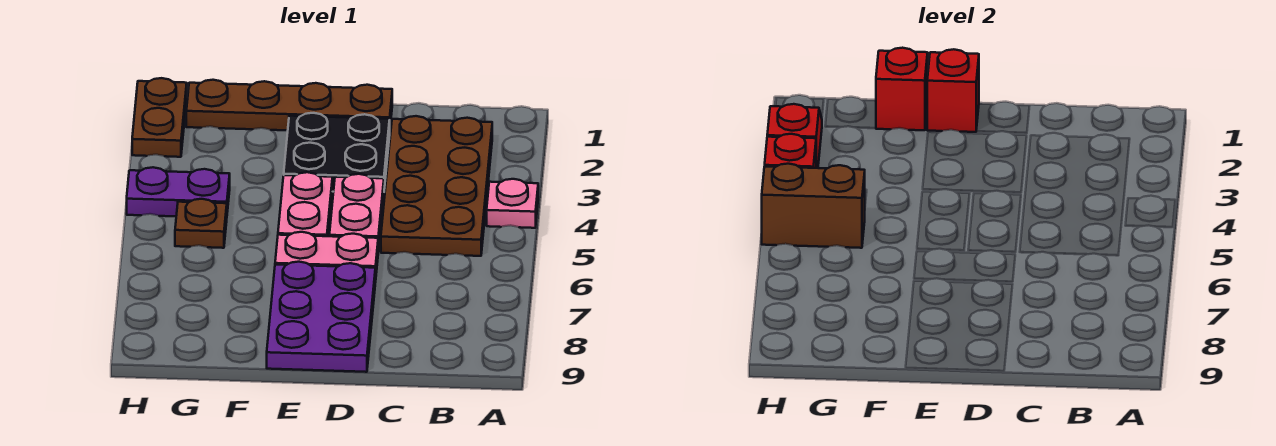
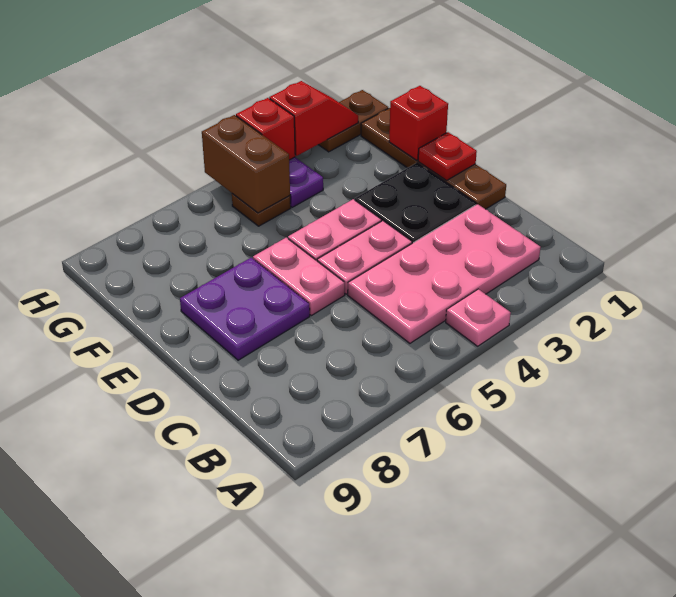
brown plate B2:C5 level 1 -> pink plate B2:C5 level 1
purple plate D7:E9 level 1 -> purple plate D7:E8 level 1
red brick E1 level 2 -> red plate E1 level 2

